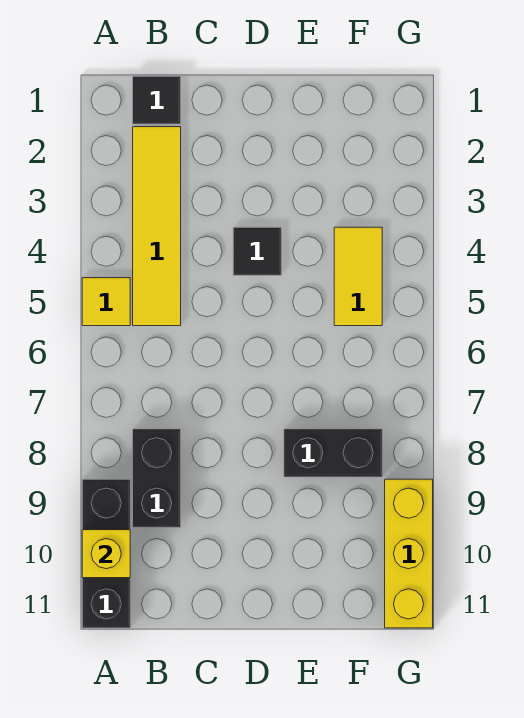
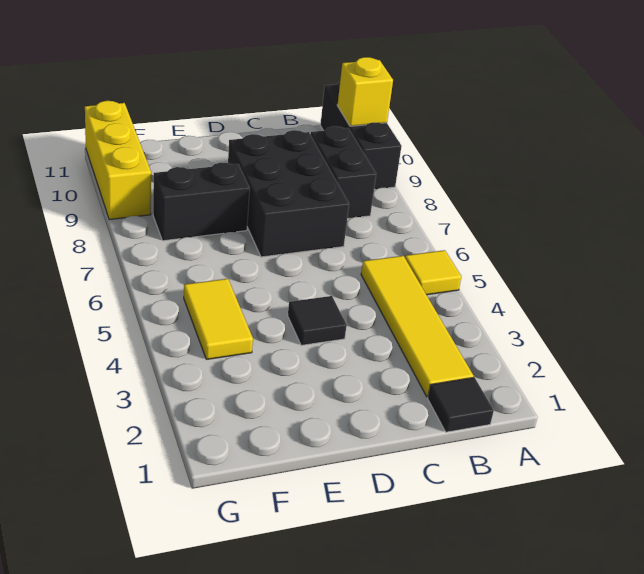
none -> black brick C7:D9 level 1

